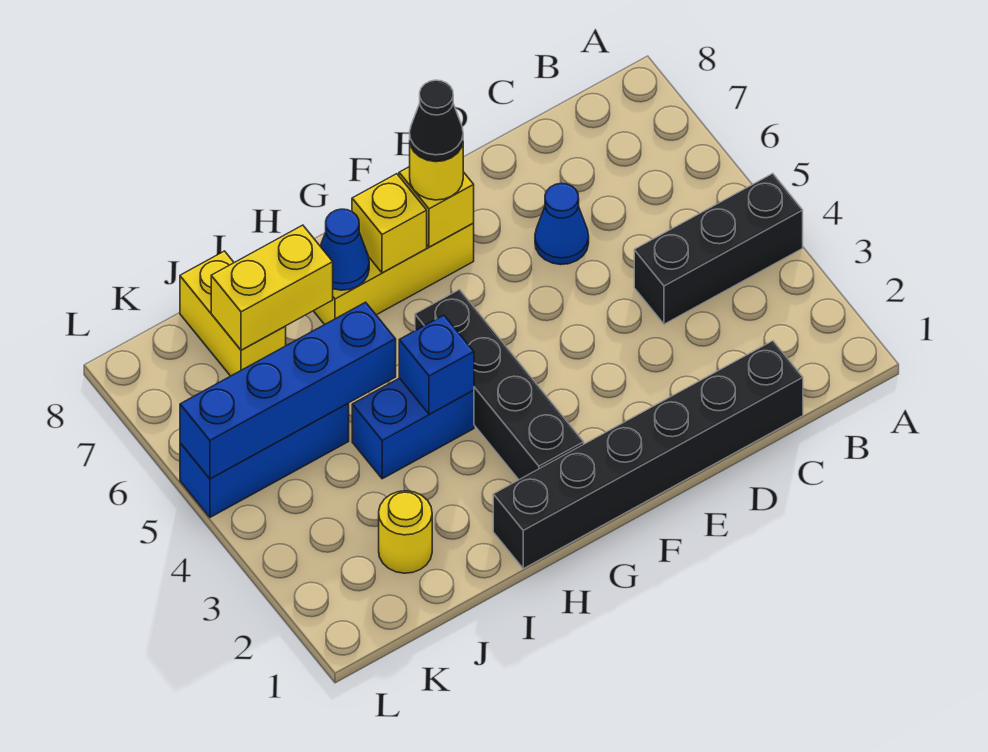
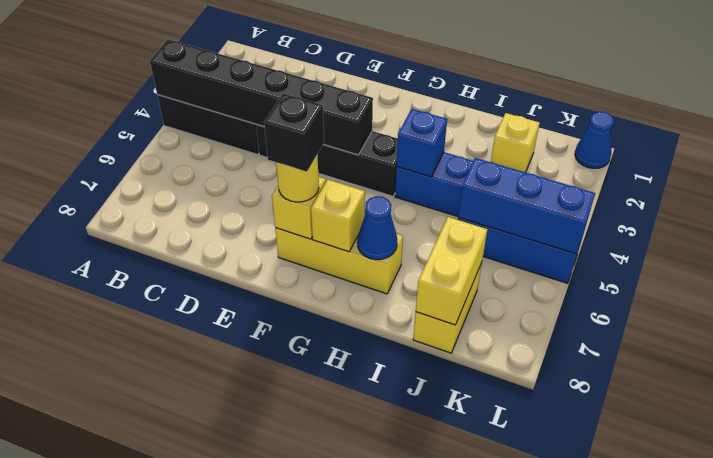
black brick C1:H1 level 1 -> black brick A4:F4 level 2
blue cone D6 level 1 -> blue cone L1 level 1
black cone F7 level 4 -> black brick F7 level 4
black brick G2:G5 level 1 -> black brick D4:G4 level 1
blue brick I5:L5 level 2 -> blue brick J5:L5 level 2
yellow brick I7:J7 level 2 -> yellow brick J7:J8 level 2
yellow round brick J2 level 1 -> yellow brick J2 level 1

